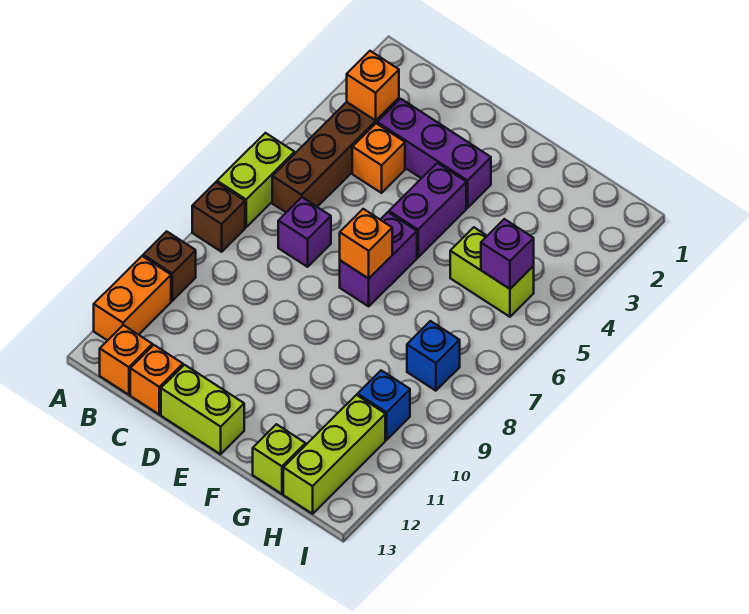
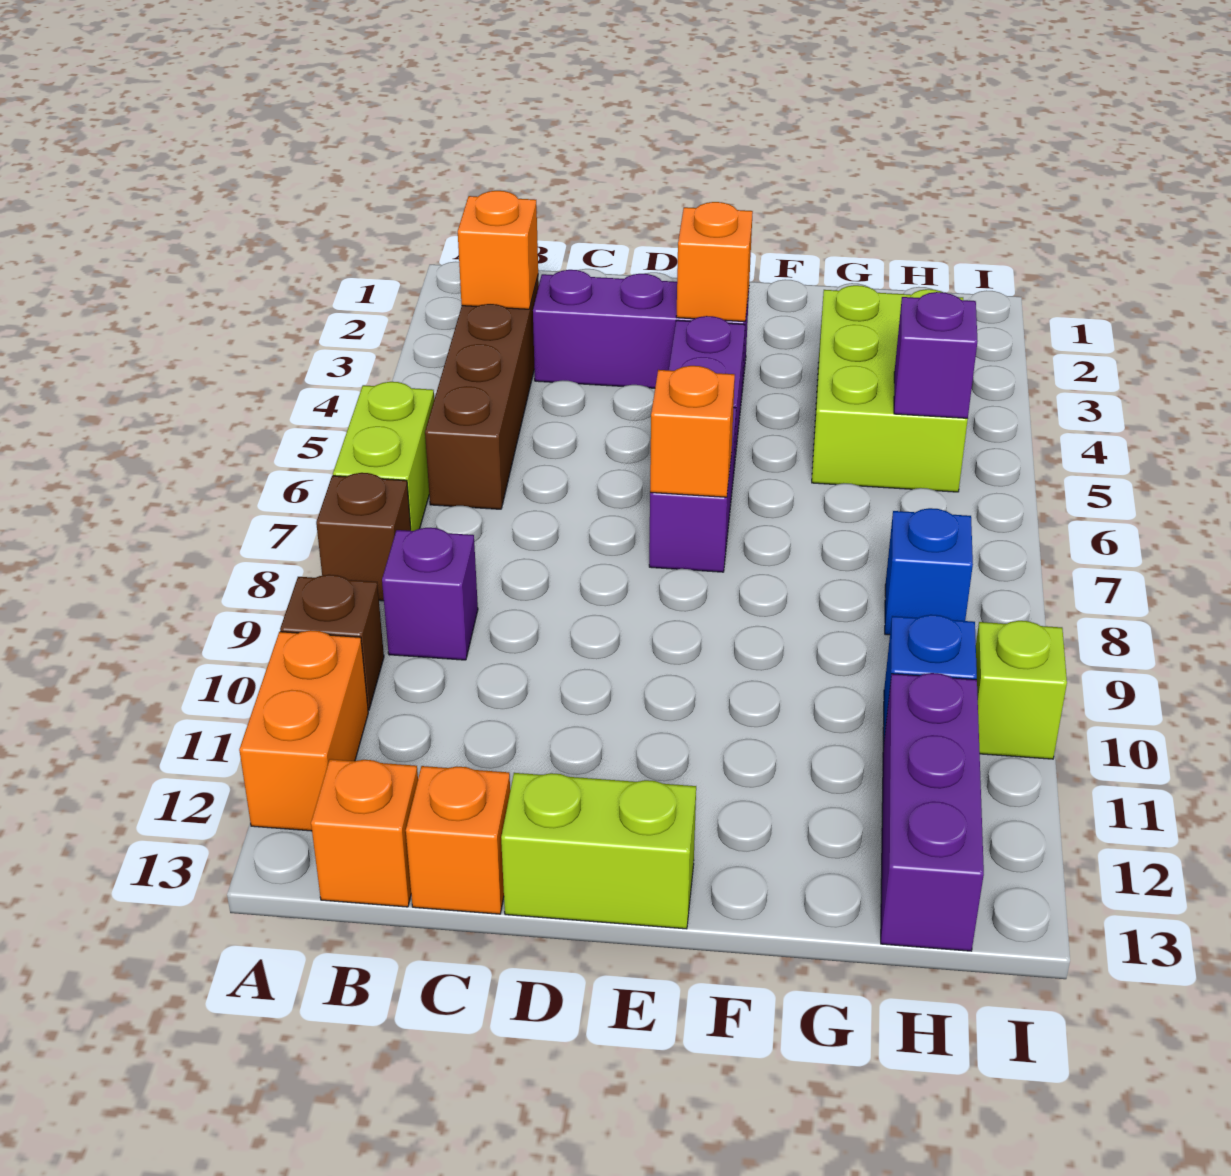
orange brick C4 level 1 -> orange brick E3 level 2
purple brick C7 level 1 -> purple brick B9 level 1
lime brick G5:H5 level 1 -> lime brick G3:H5 level 1
lime brick G13 level 1 -> lime brick I10 level 1
lime brick H11:H13 level 1 -> purple brick H11:H13 level 1

